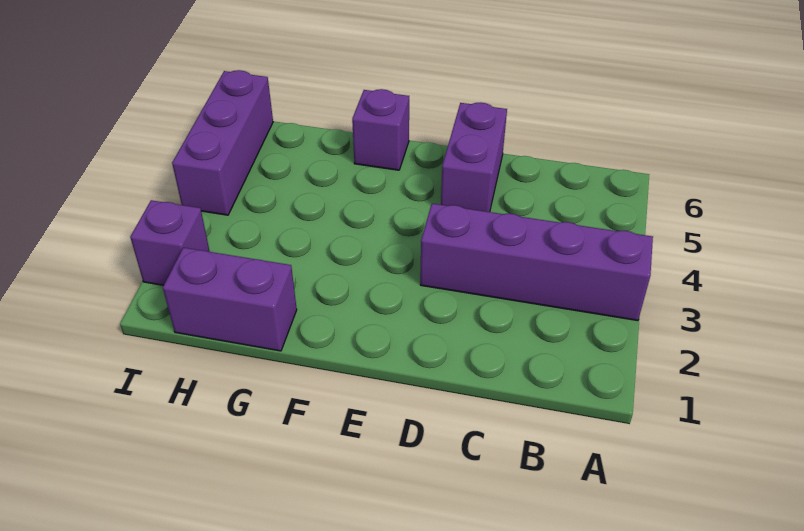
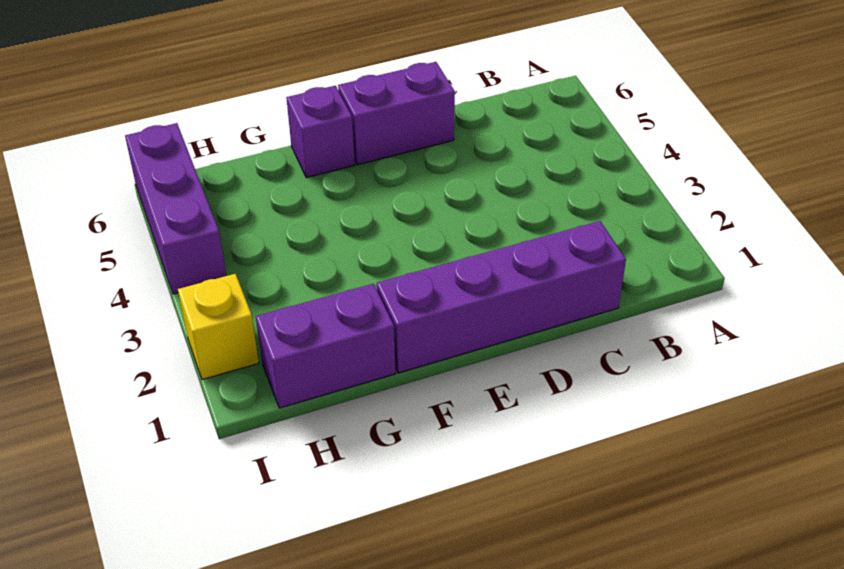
purple brick A3:D3 level 1 -> purple brick C1:F1 level 1
purple brick D5:D6 level 1 -> purple brick D6:E6 level 1
purple brick I2 level 1 -> yellow brick I2 level 1

